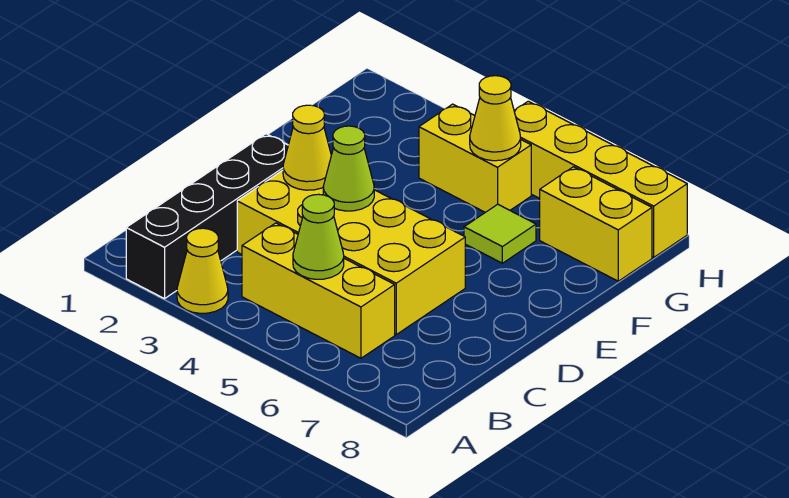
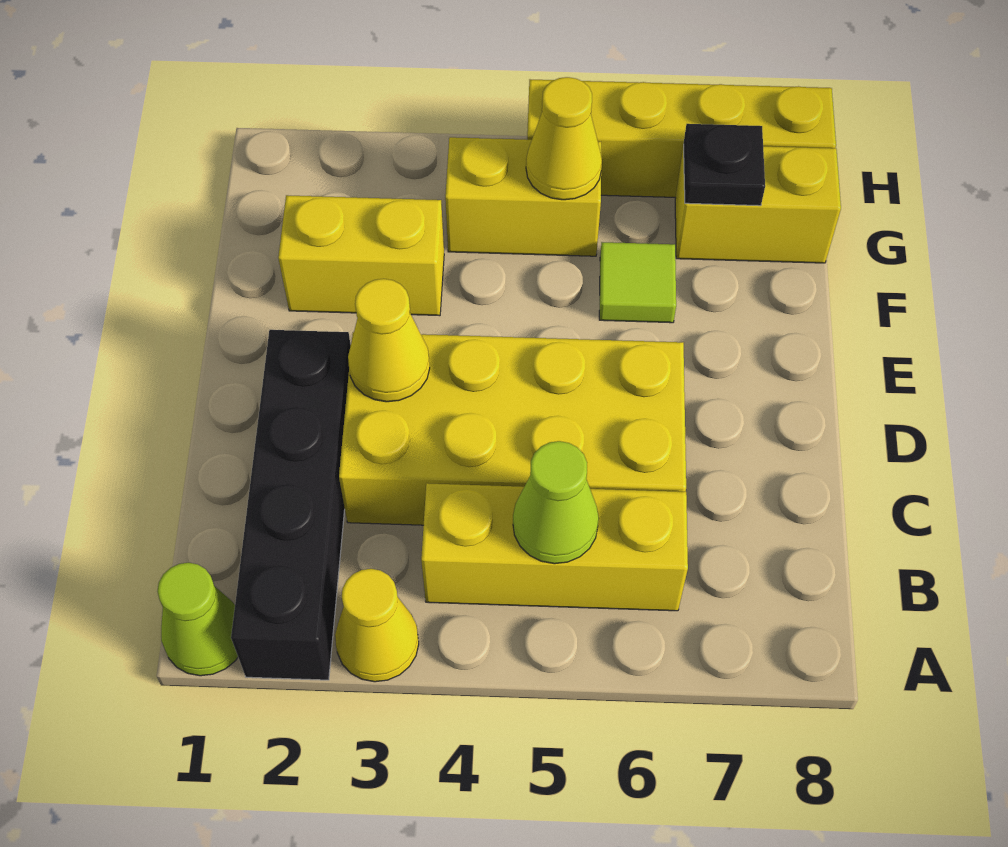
lime cone D4 level 2 -> lime cone A1 level 1
none -> yellow brick F2:F3 level 1
none -> black plate G7 level 2

